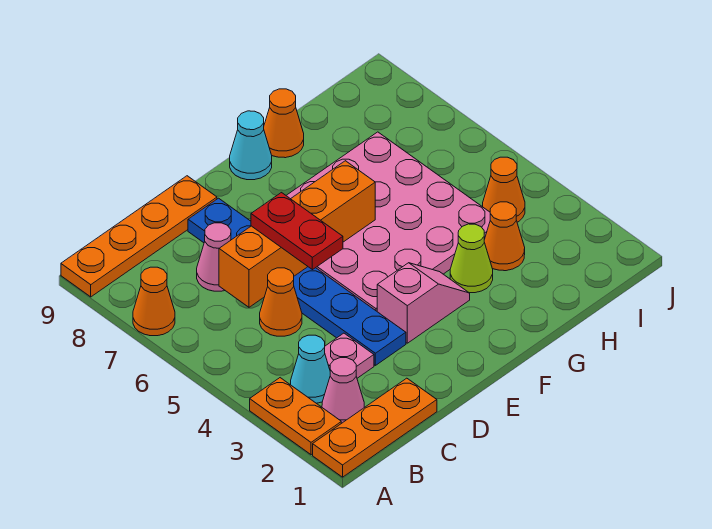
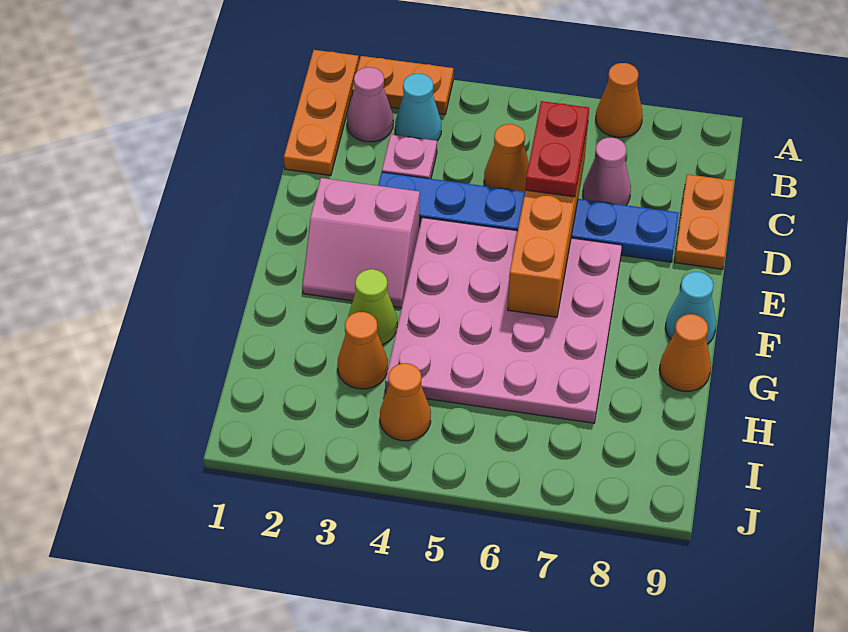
orange plate A9:D9 level 1 -> orange plate C9:D9 level 1
red plate D5:D6 level 3 -> red plate C6:D6 level 3
pink slope E3:F3 level 1 top E -> pink slope E2:F3 level 1 top E

